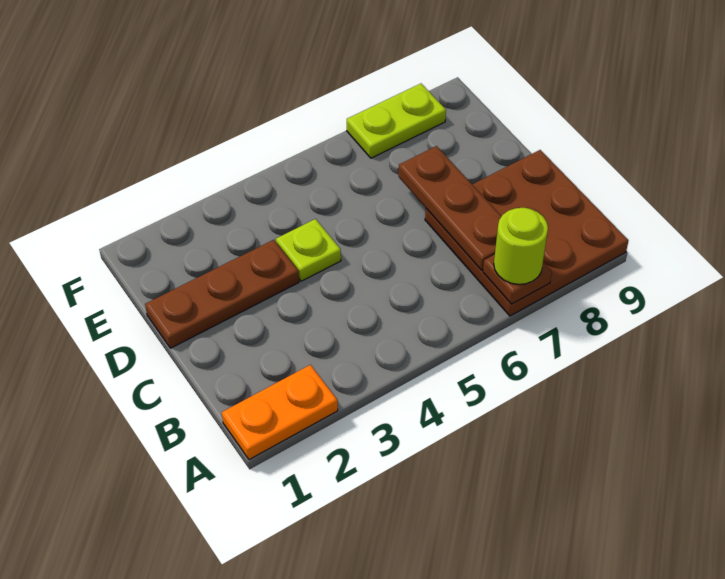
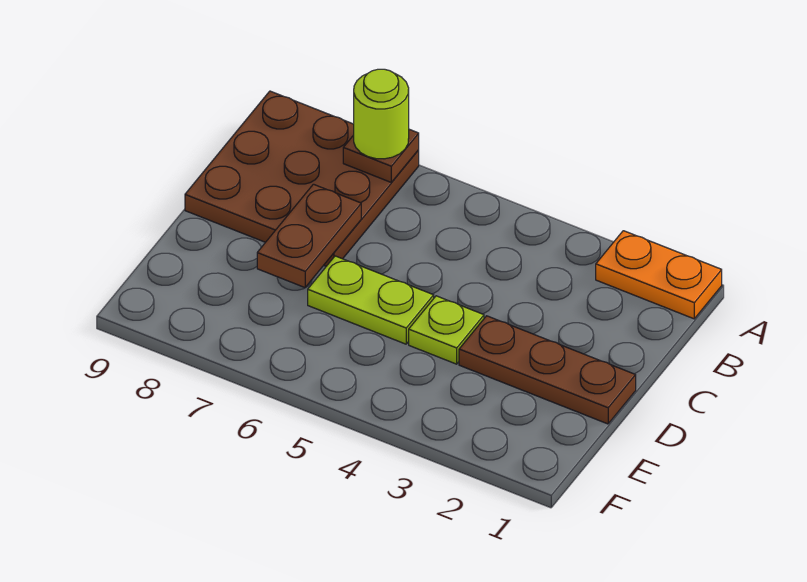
brown plate B7:D7 level 2 -> brown plate C7:D7 level 2
lime plate F7:F8 level 1 -> lime plate D5:D6 level 1

